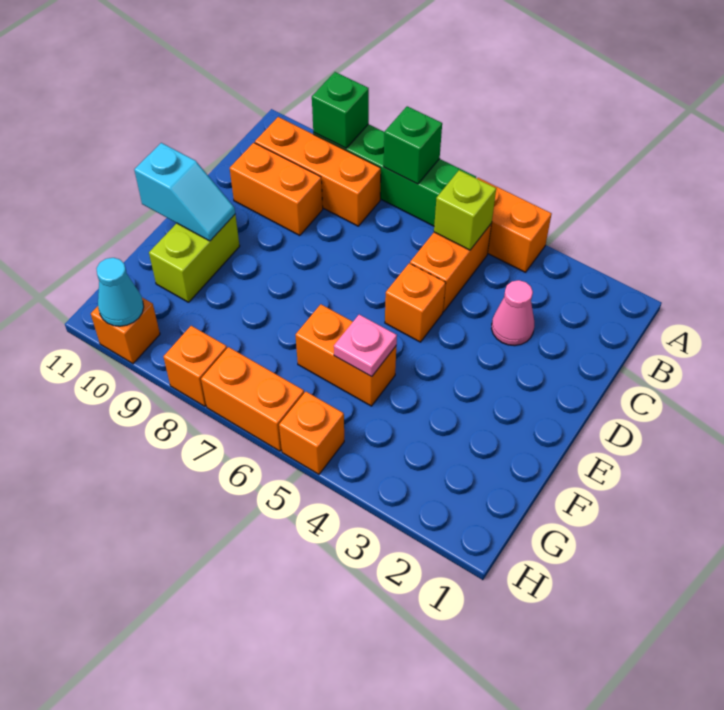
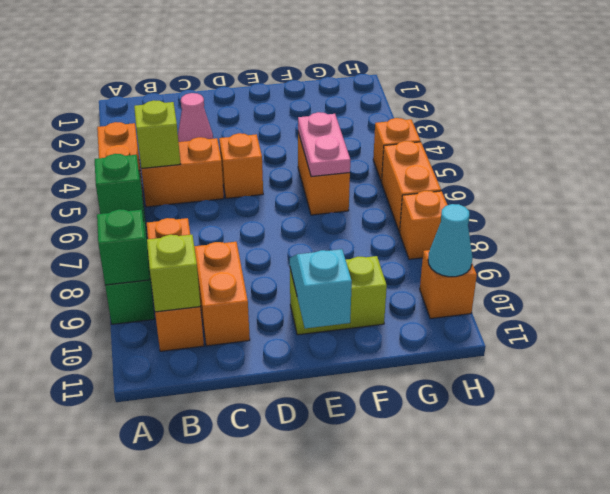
none -> lime brick B10 level 2
pink plate F5 level 2 -> pink plate F5:F6 level 2

